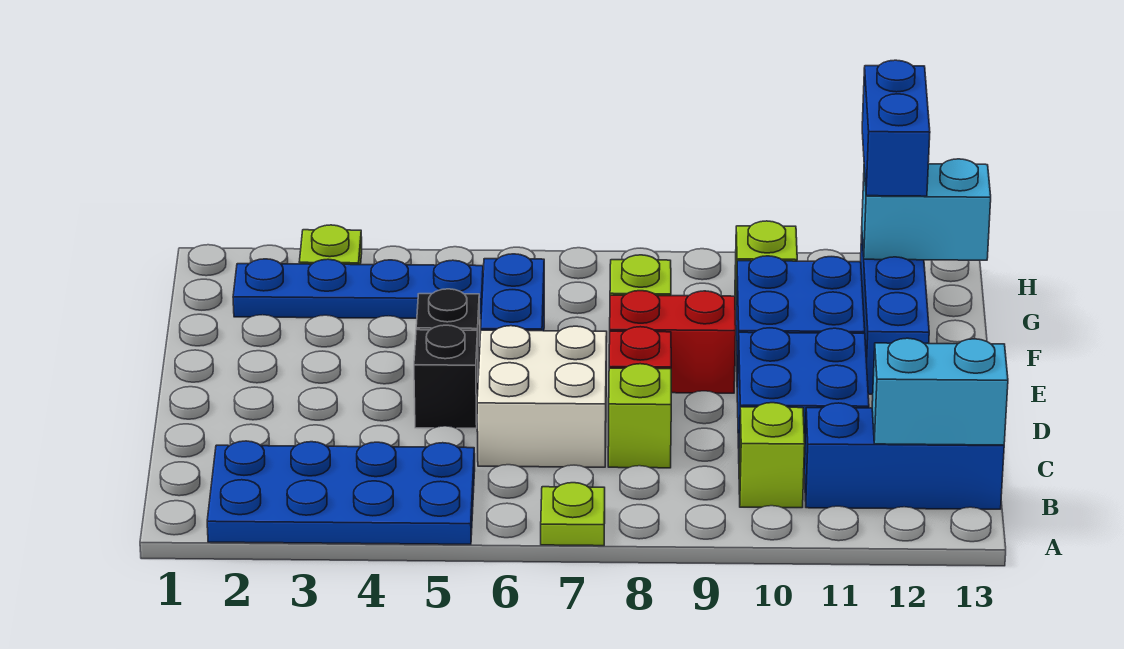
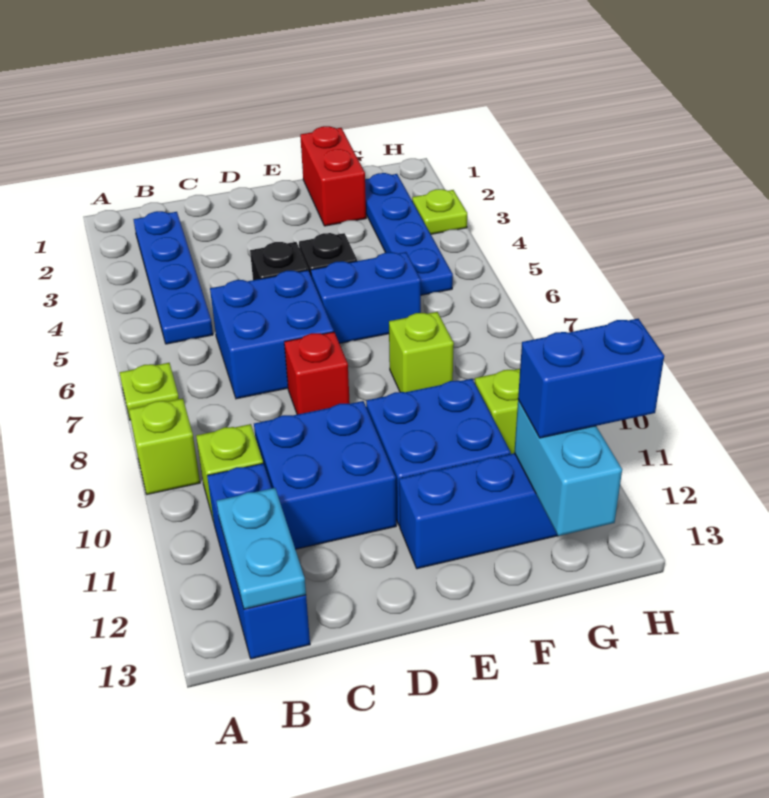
blue plate A2:B5 level 1 -> blue plate B2:B5 level 1
cyan brick B12:B13 level 2 -> cyan plate B12:B13 level 2
white brick C6:D7 level 1 -> blue brick C6:D7 level 1
lime brick C8 level 1 -> lime brick A9 level 1
red brick E8:E9 level 1 -> red brick F1:F2 level 1

